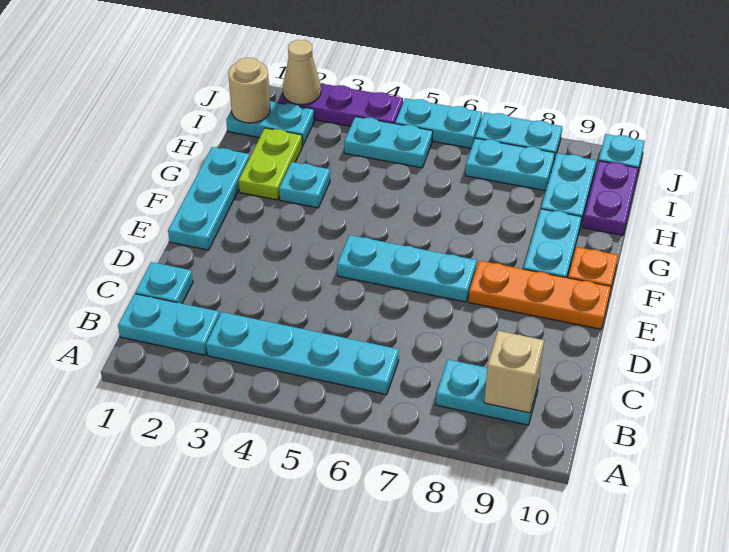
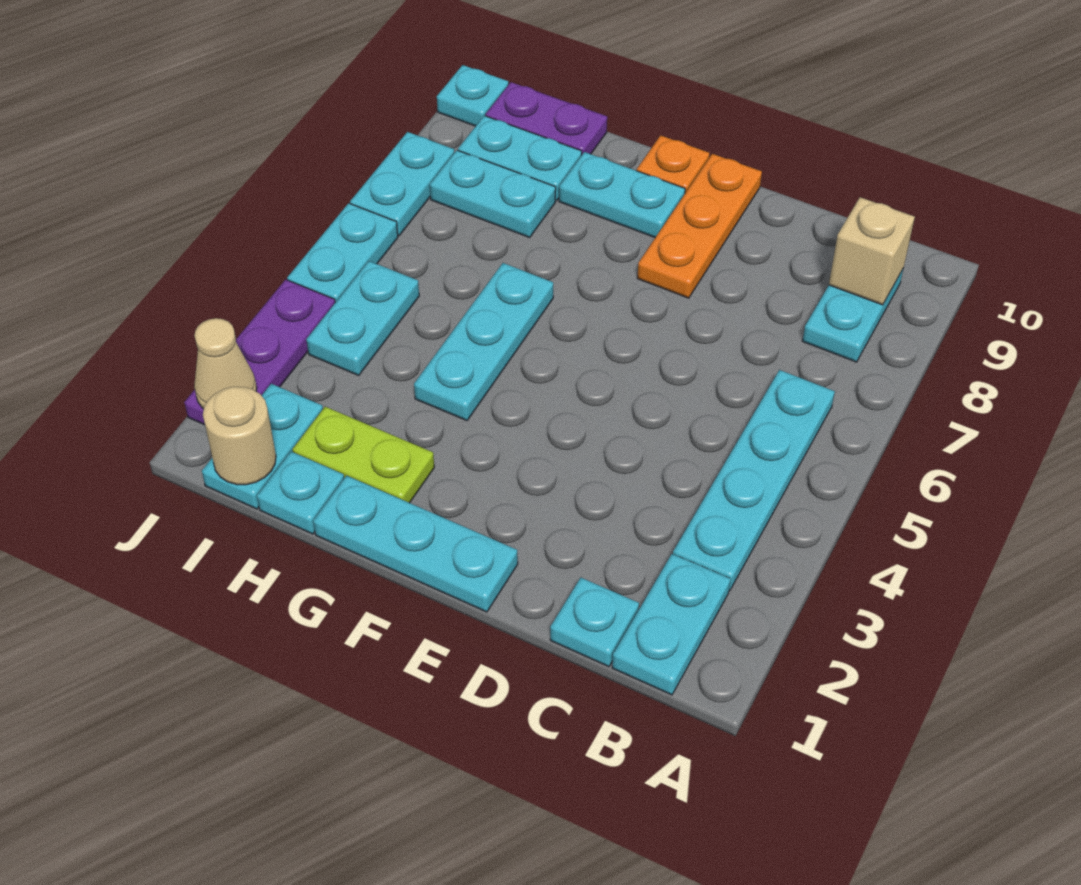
cyan plate E5:E7 level 1 -> cyan plate G4:G6 level 1
cyan plate G3 level 1 -> cyan plate H1 level 1
cyan plate I7:I8 level 1 -> cyan plate H8:I8 level 1

